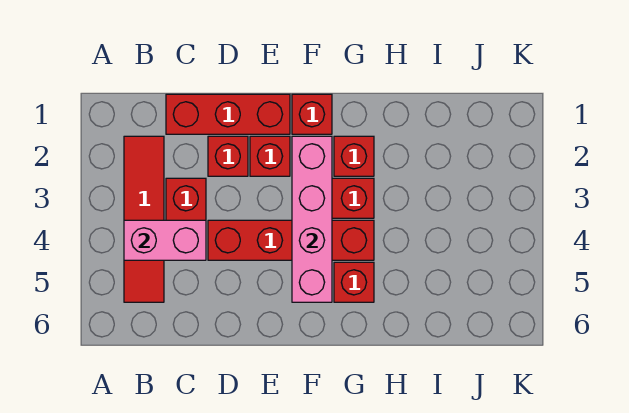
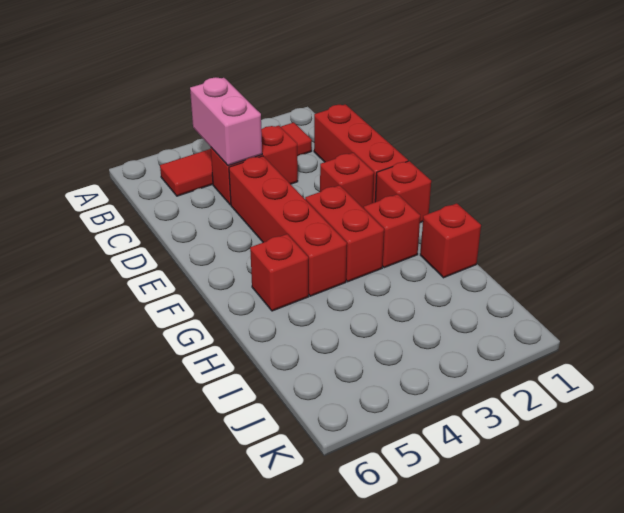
red brick D2 level 1 -> red brick H1 level 1
pink brick F2:F5 level 2 -> none

